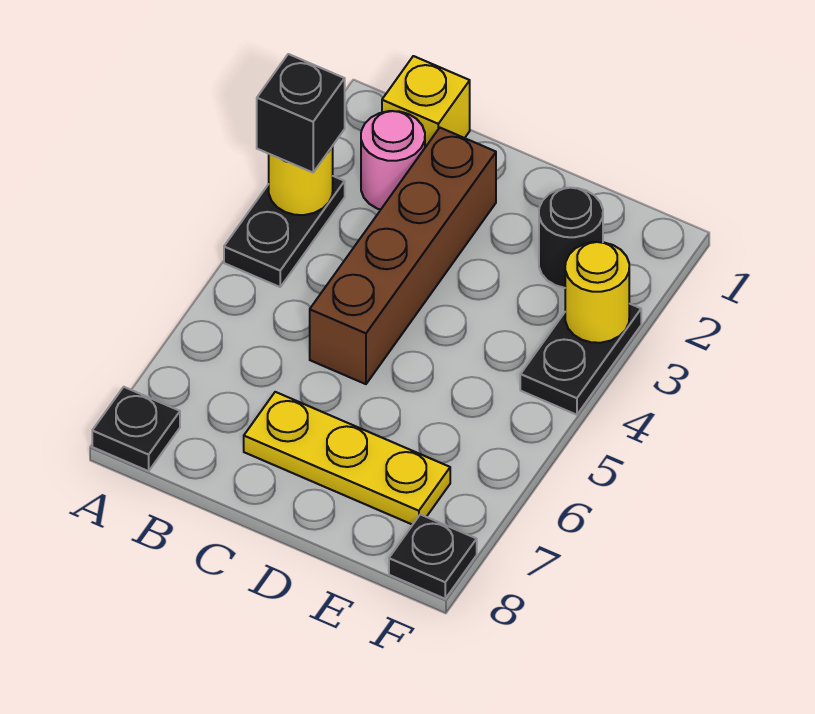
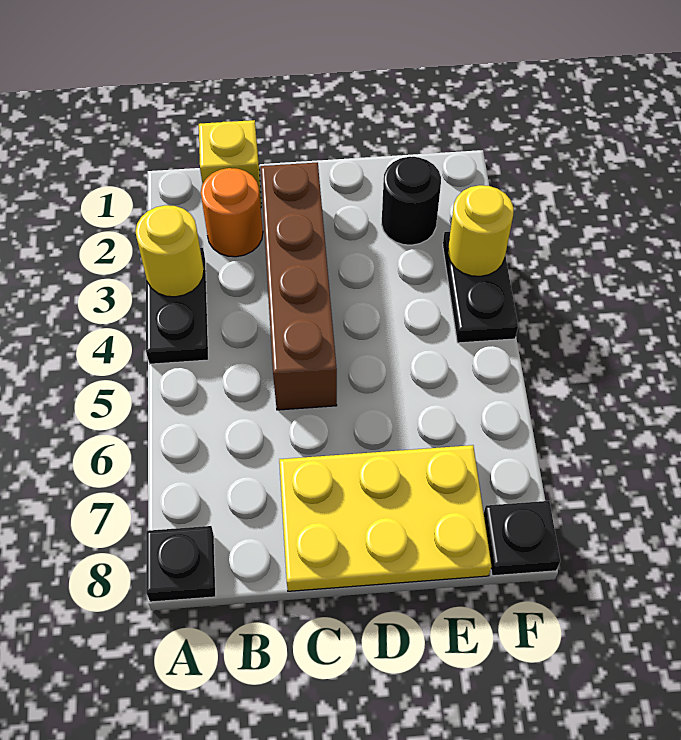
black brick A3 level 3 -> none
pink round brick B2 level 1 -> orange round brick B2 level 1
yellow plate C7:E7 level 1 -> yellow plate C7:E8 level 1

